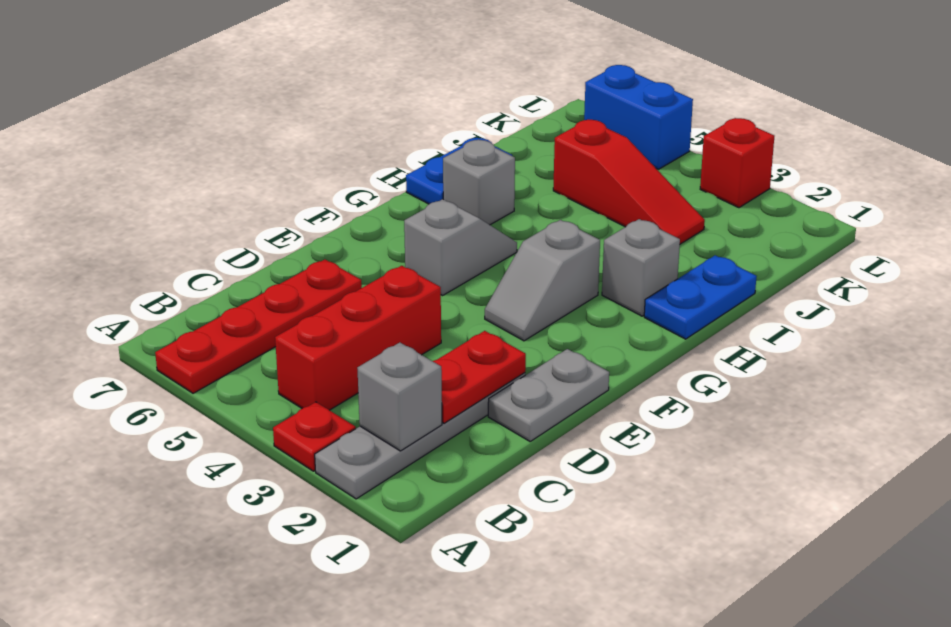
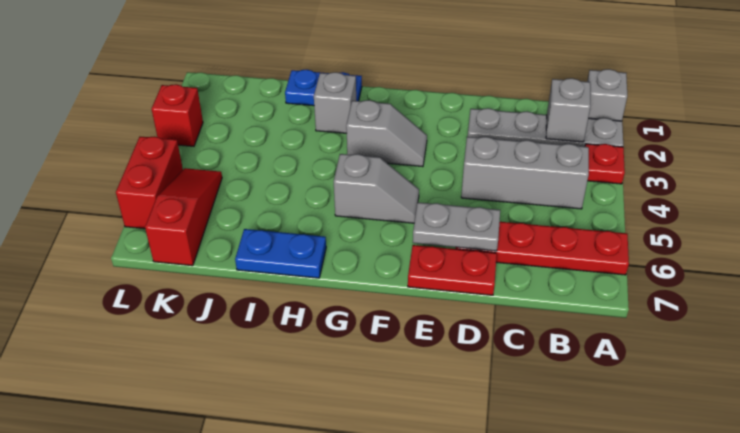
red brick B4:D4 level 1 -> grey brick B4:D4 level 1
red plate C2:D2 level 2 -> red plate D7:E7 level 1
grey plate D1:E1 level 1 -> grey plate D6:E6 level 2
grey slope F5:G5 level 1 top F -> grey slope F5:G5 level 1 top G
grey brick H6 level 1 -> grey brick A1 level 1
red slope J3:J5 level 1 top 5 -> red slope K5:K7 level 1 top 7
blue brick L5:L6 level 1 -> red brick L5:L6 level 1

